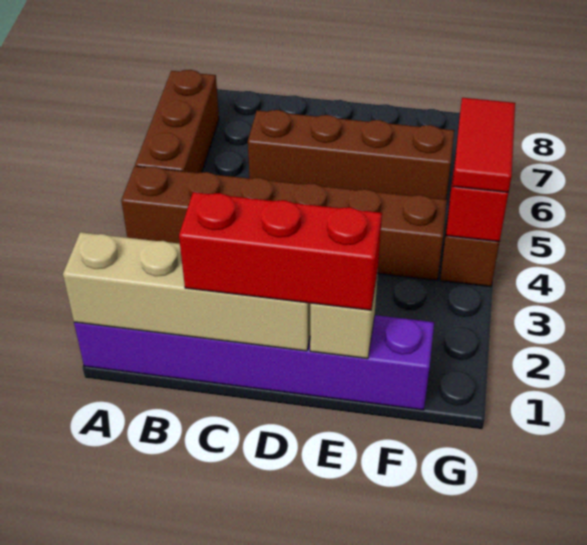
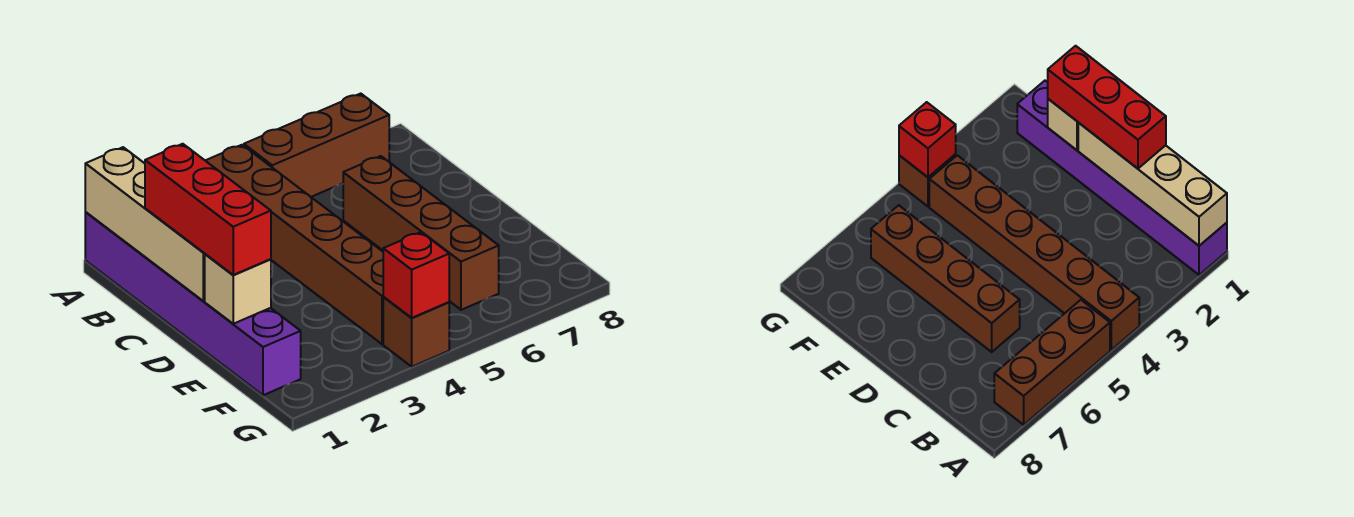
red tile G4:G5 level 3 -> none

